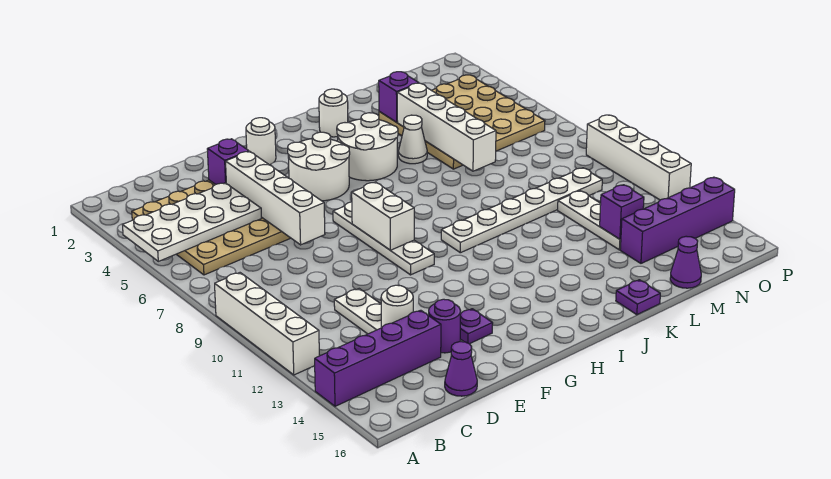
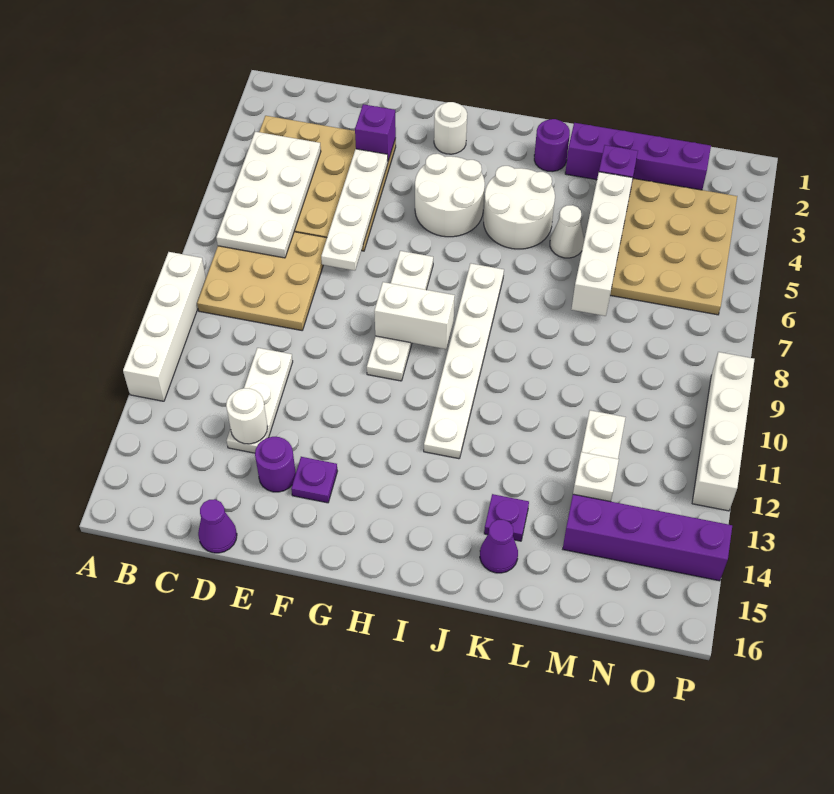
white plate A4:D5 level 2 -> white plate B4:C7 level 2
purple brick A14:D14 level 1 -> purple brick K2:N2 level 1
none -> tan plate B7:D9 level 1
white brick E4:E7 level 2 -> white plate E4:E7 level 2
white brick G8:G9 level 2 -> white brick G9:H9 level 2
white plate I10:N10 level 1 -> white plate I7:I12 level 1
white round brick J2 level 1 -> purple round brick J2 level 1
purple plate K16 level 1 -> purple plate K14 level 1
purple brick M13 level 2 -> white brick M13 level 2
purple cone M16 level 1 -> purple cone K15 level 1

